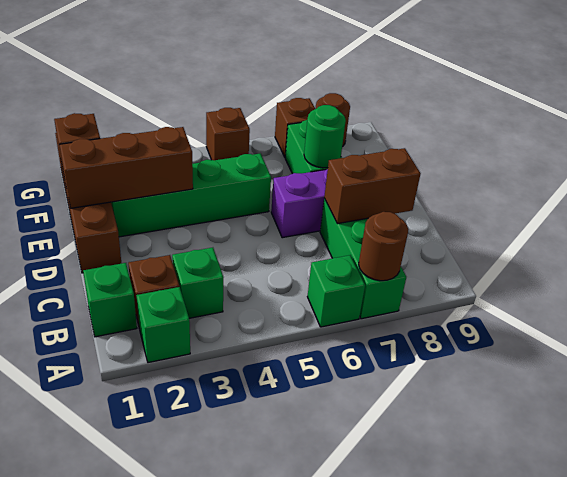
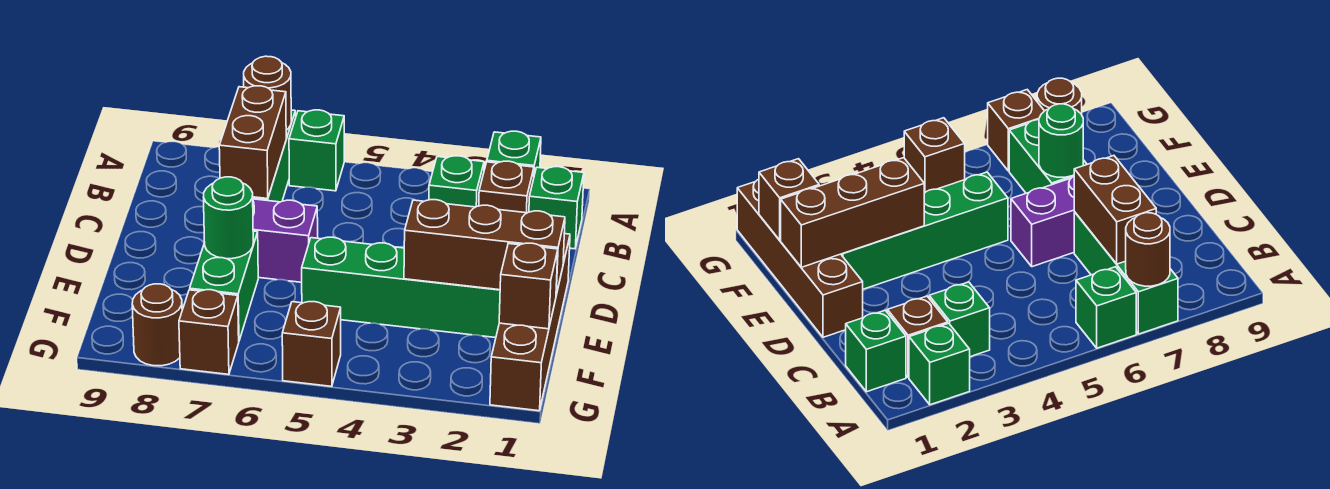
brown brick C7:C8 level 2 -> brown brick B7:C7 level 2

